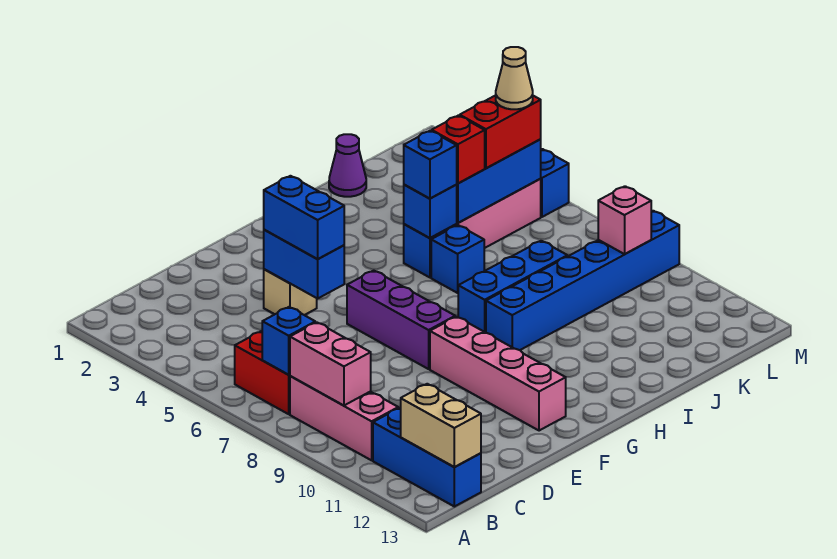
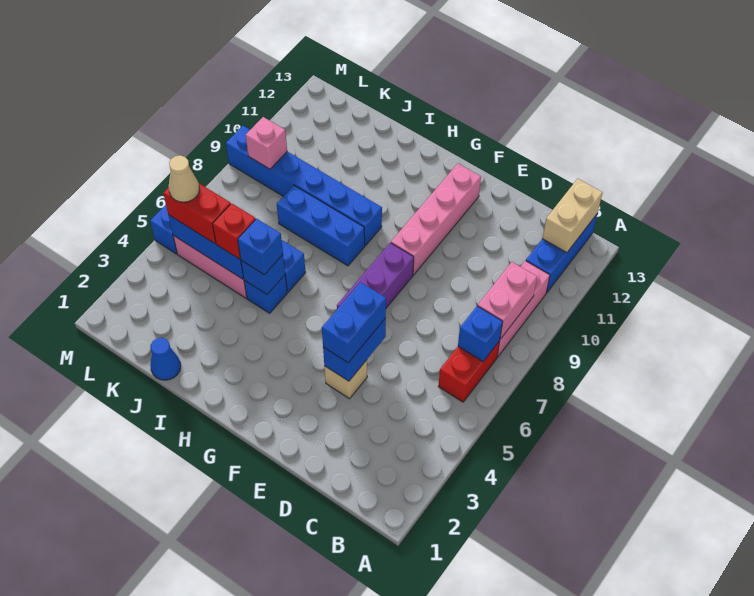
purple cone J1 level 1 -> blue cone J1 level 1

